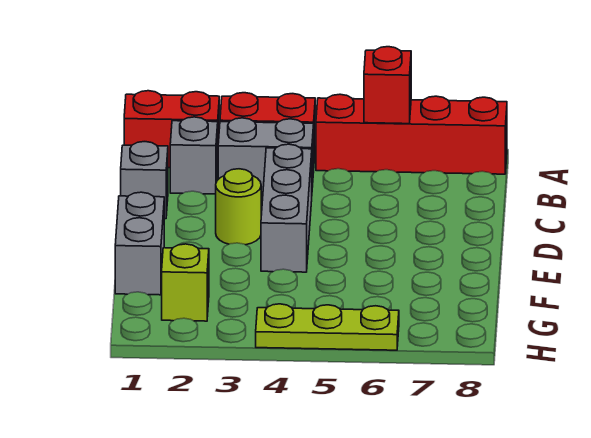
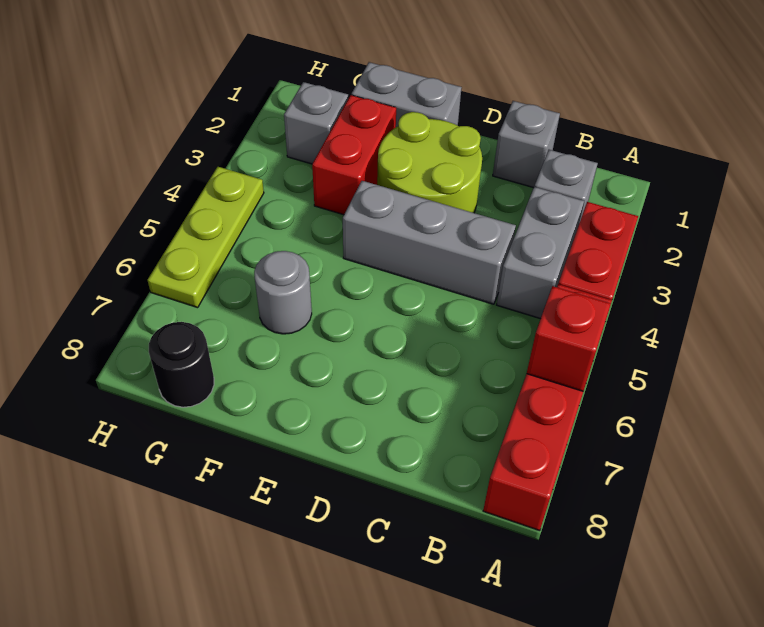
red brick A1:A2 level 1 -> red brick F2:F3 level 1
lime round brick D3 level 1 -> lime round brick D2:E3 level 1
none -> grey round brick F6 level 1
lime brick G2 level 1 -> grey brick G2 level 1
none -> black round brick G8 level 1

